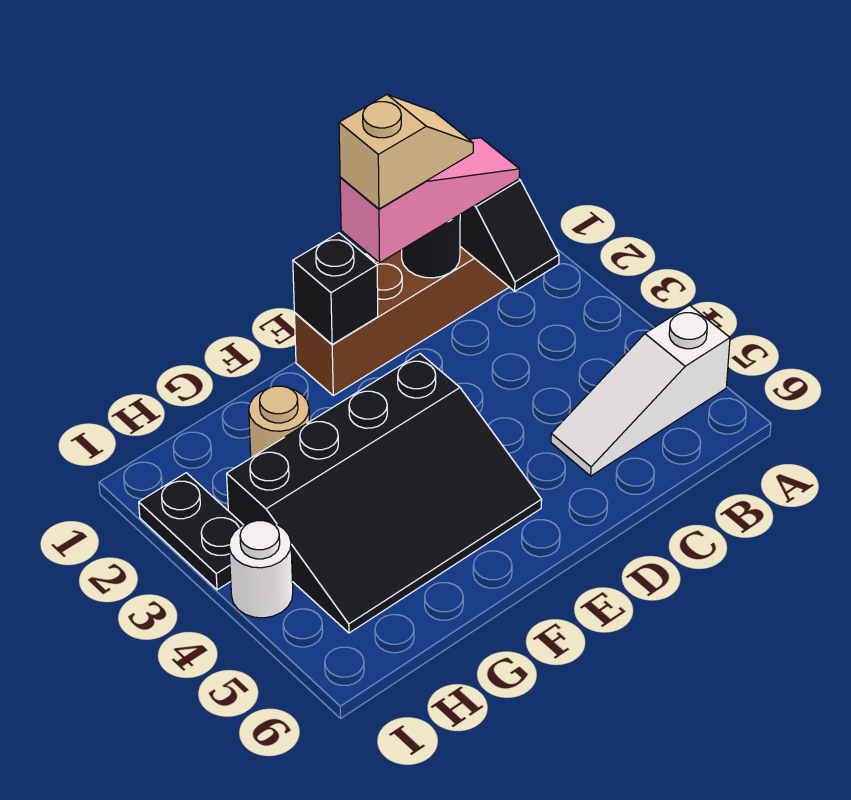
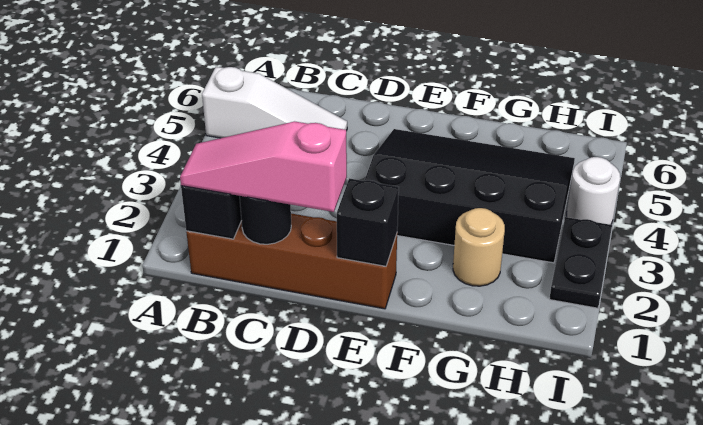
tan slope C1:D1 level 4 top D -> none

